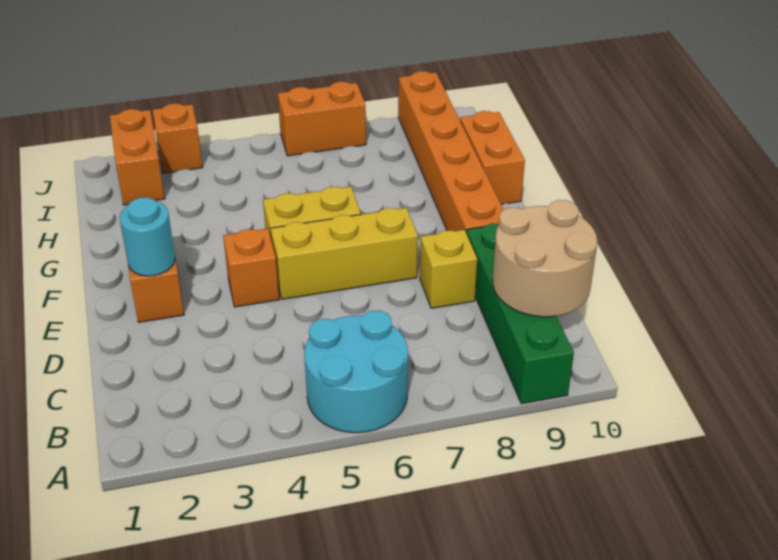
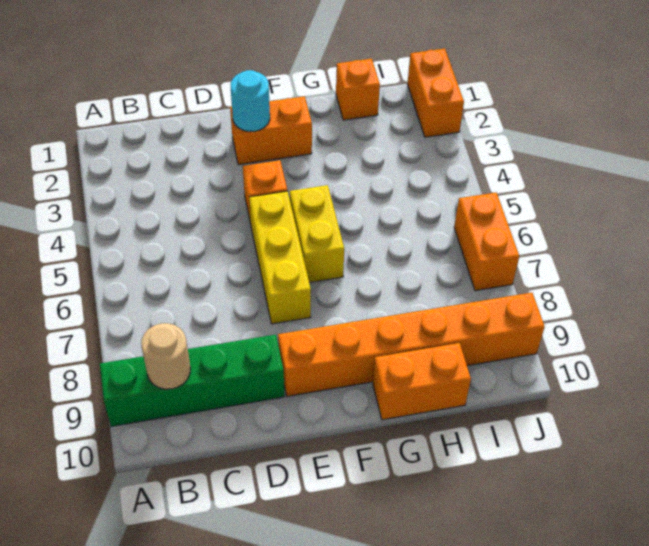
cyan round brick A5:B6 level 1 -> none
tan round brick B9:C10 level 2 -> tan round brick B9 level 2
yellow brick D8 level 1 -> none
orange brick I2:J2 level 1 -> orange brick J1:J2 level 1
orange brick J3 level 1 -> orange brick H1 level 1

